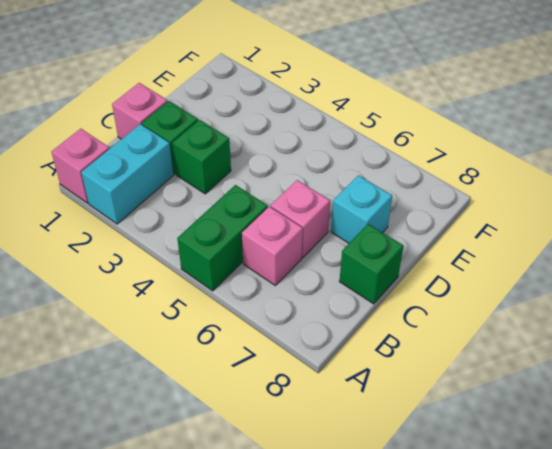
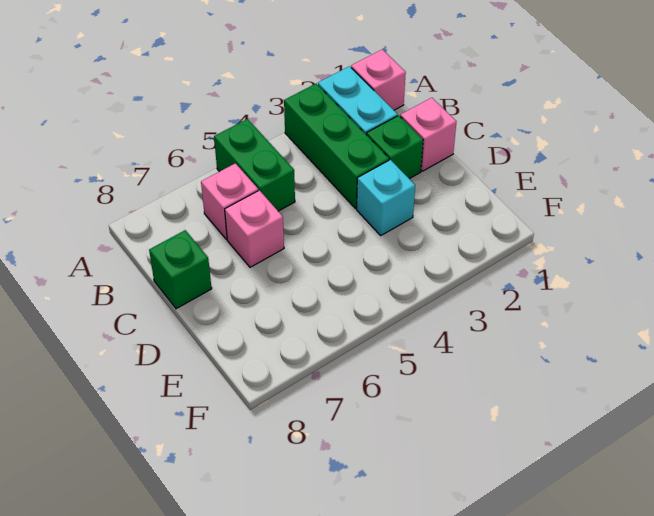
green brick C3 level 1 -> green brick A3:C3 level 1
cyan brick D7 level 1 -> cyan brick D3 level 1

